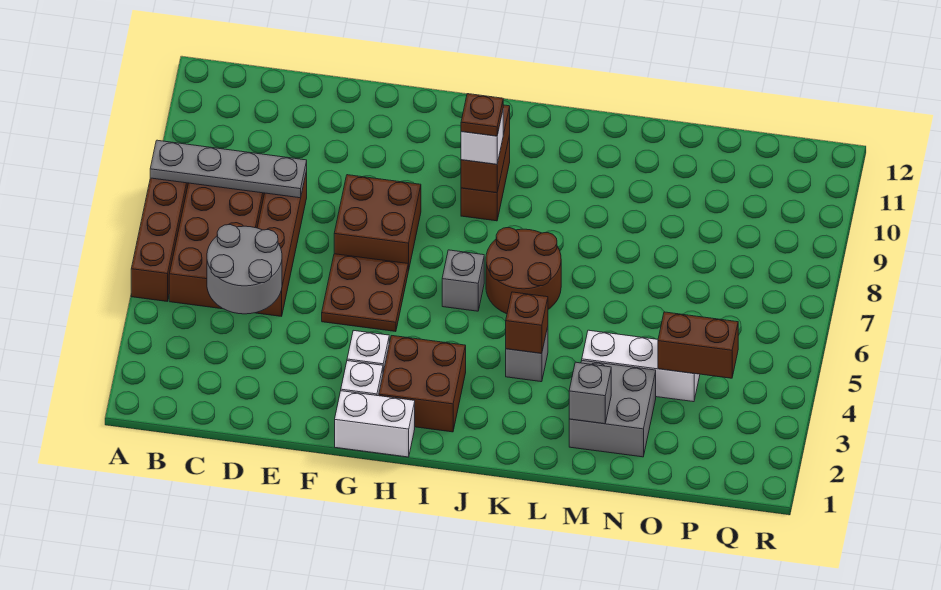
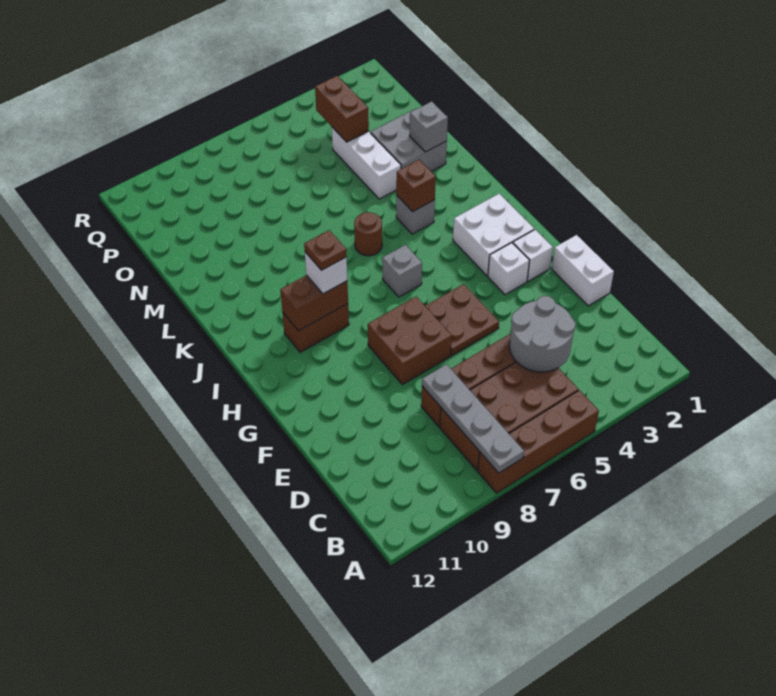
white brick G1:H1 level 1 -> white brick E1:F1 level 1
brown brick H2:I3 level 1 -> white brick H2:I3 level 1
brown round brick J6:K7 level 1 -> brown round brick K6 level 1

